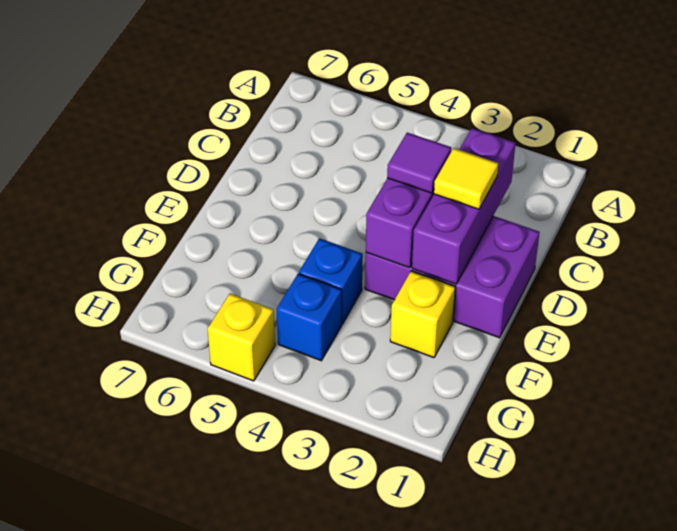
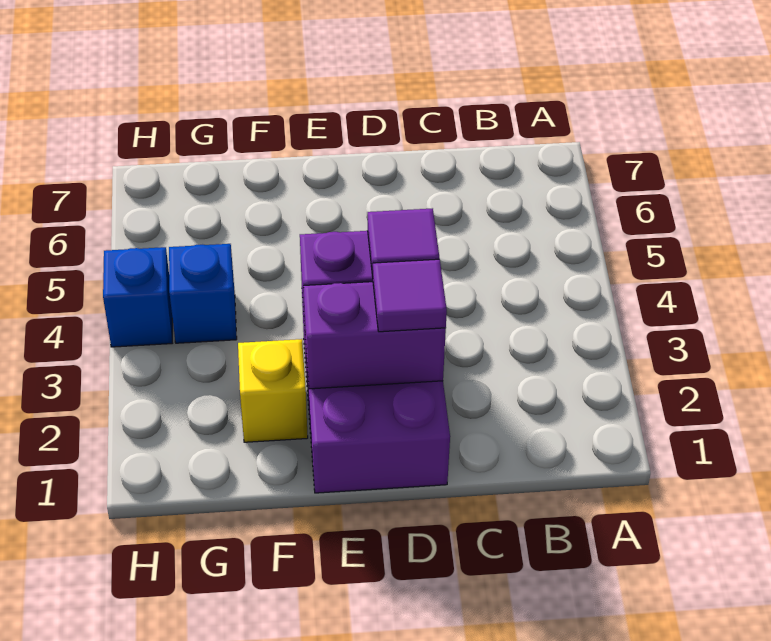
purple brick C2:E2 level 2 -> purple brick D2:E2 level 2
yellow tile D2 level 3 -> purple tile D2 level 3
blue brick F4 level 1 -> blue brick H4 level 1
yellow brick H5 level 1 -> none

